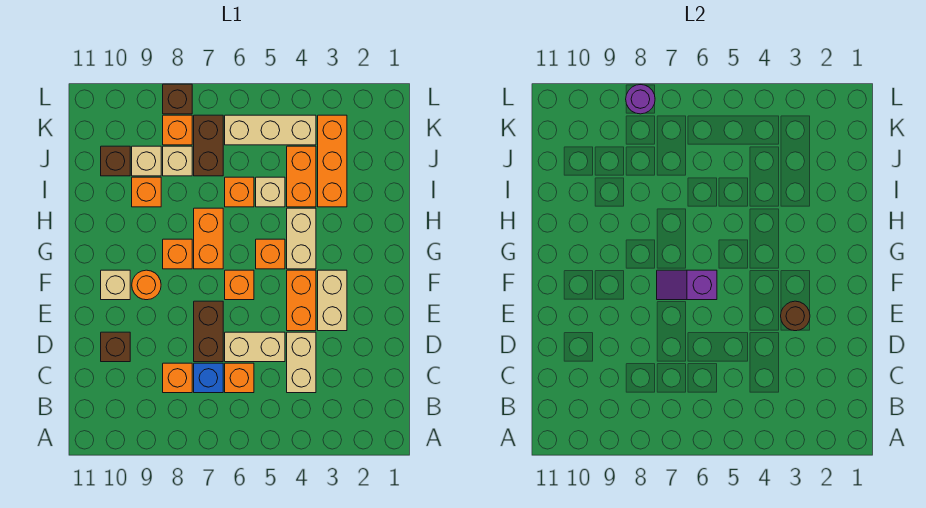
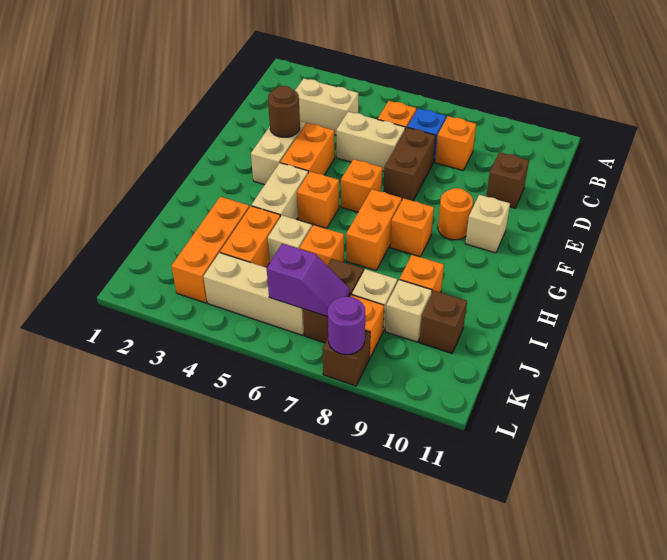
tan brick C4:D4 level 1 -> tan brick C3:C4 level 1
purple slope F6:F7 level 2 top 6 -> purple slope K6:K7 level 2 top 6

